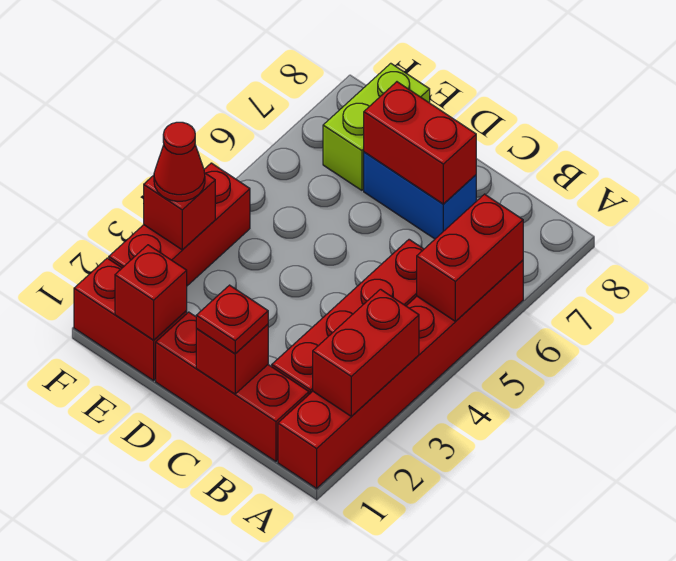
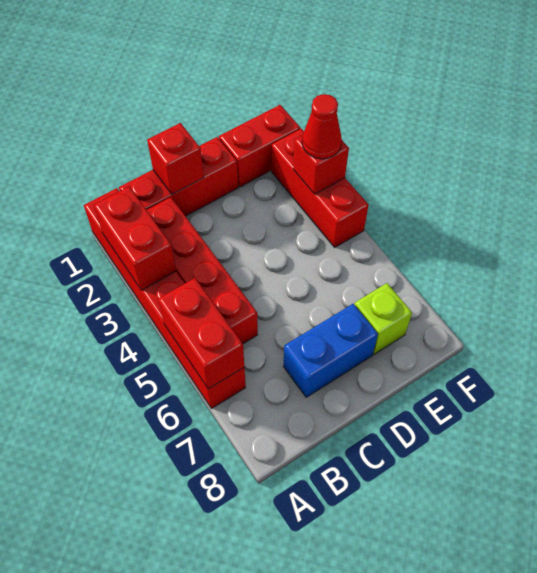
red plate C1 level 3 -> none
red brick C7:D7 level 2 -> none
red brick E1 level 2 -> none
lime brick E7:E8 level 1 -> lime brick E7 level 1

